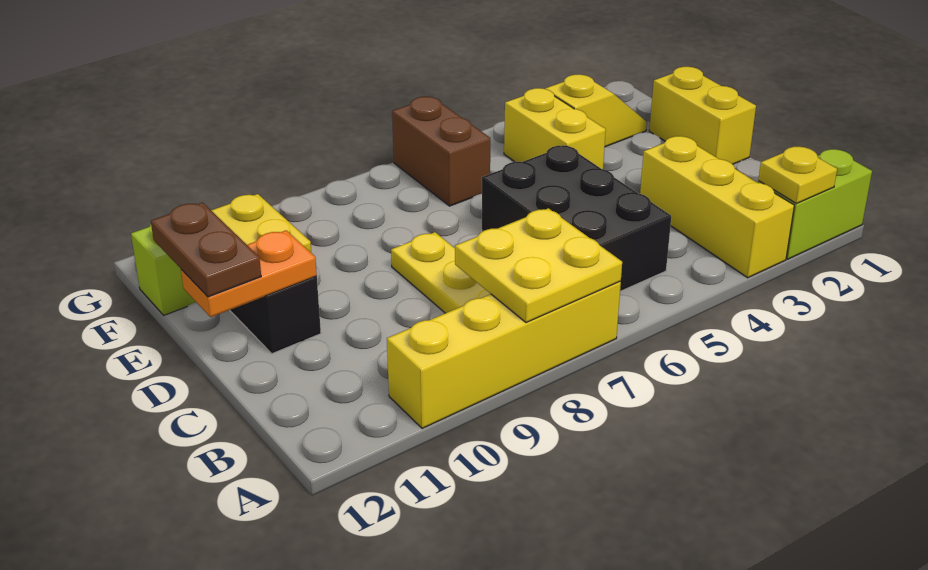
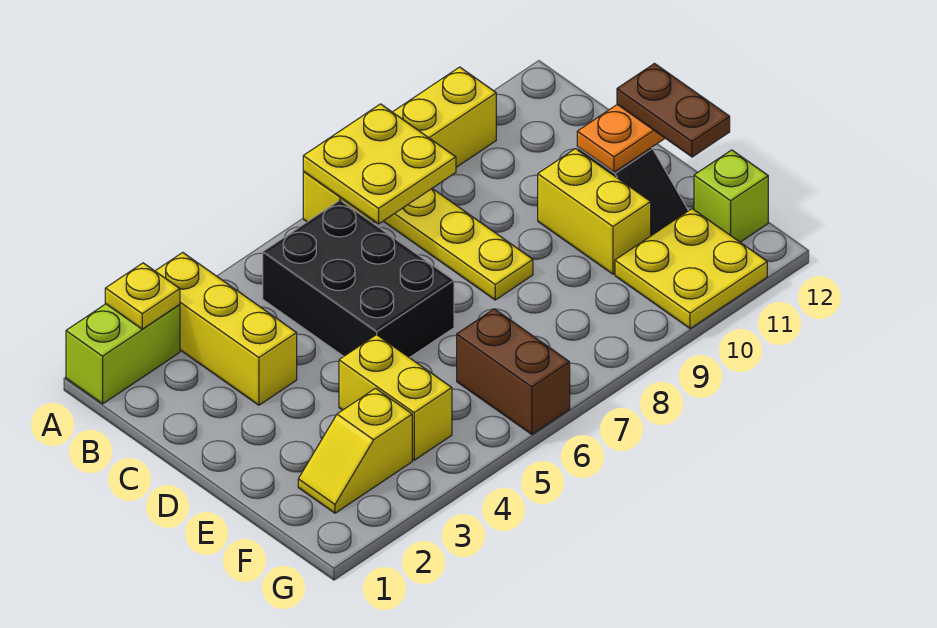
yellow brick D1:E1 level 1 -> yellow brick D10:E10 level 1

